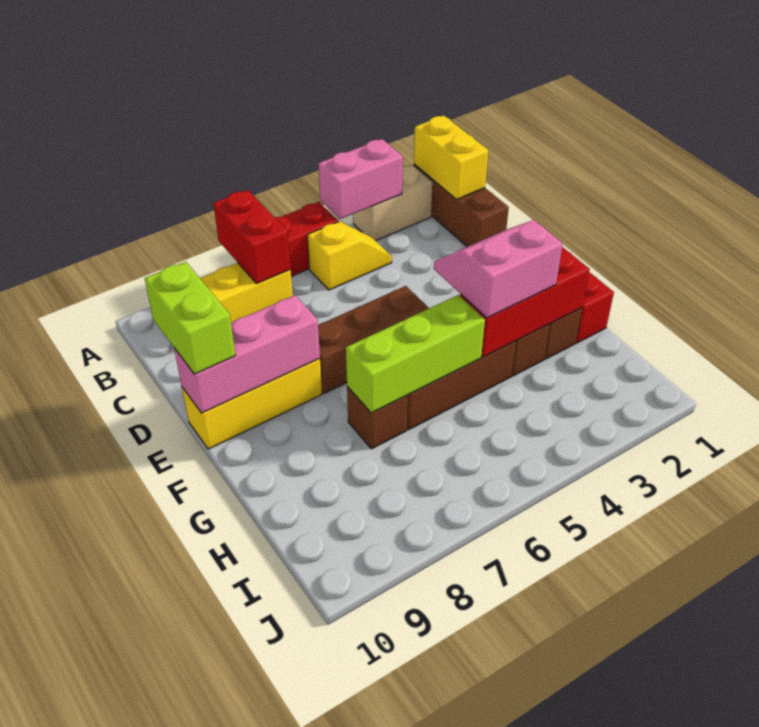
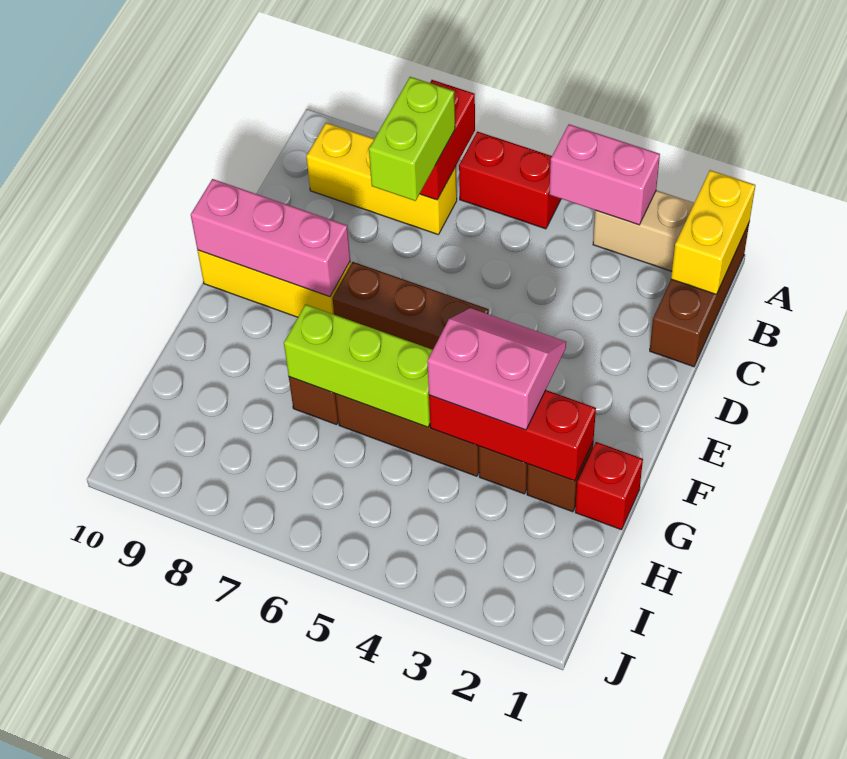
yellow slope B4:B5 level 1 top 5 -> none
lime brick D10:E10 level 3 -> lime brick B7:C7 level 3

